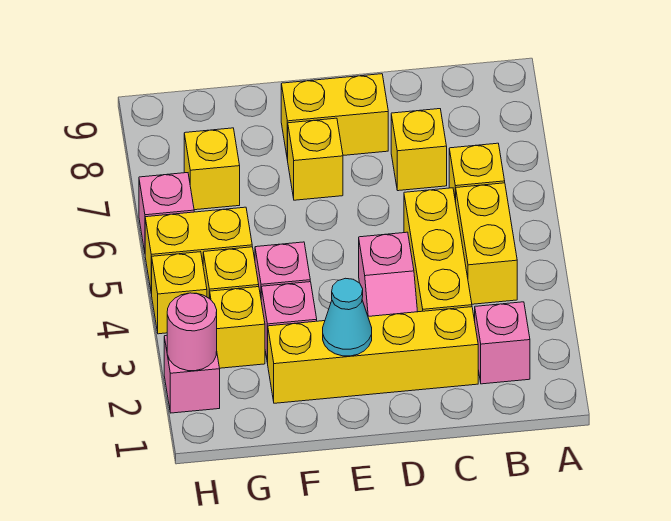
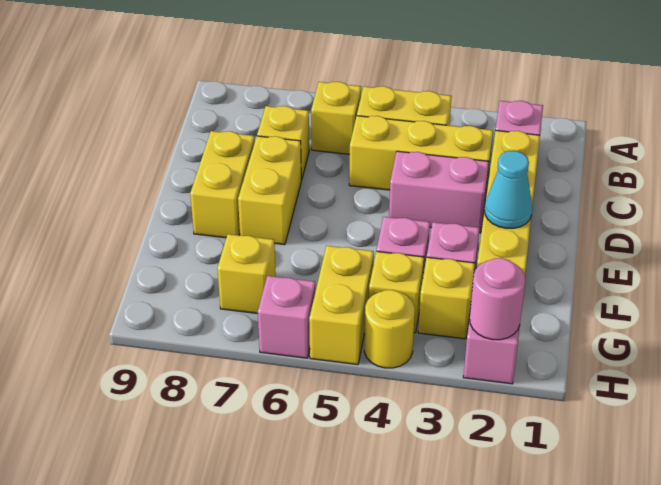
pink slope D3:D4 level 1 top 4 -> pink brick D3:D4 level 1
yellow brick E7 level 1 -> yellow brick D7:E7 level 1
yellow brick H4 level 1 -> yellow round brick H4 level 1

